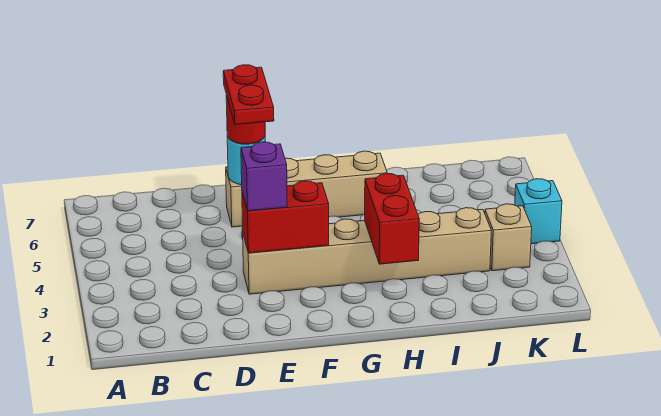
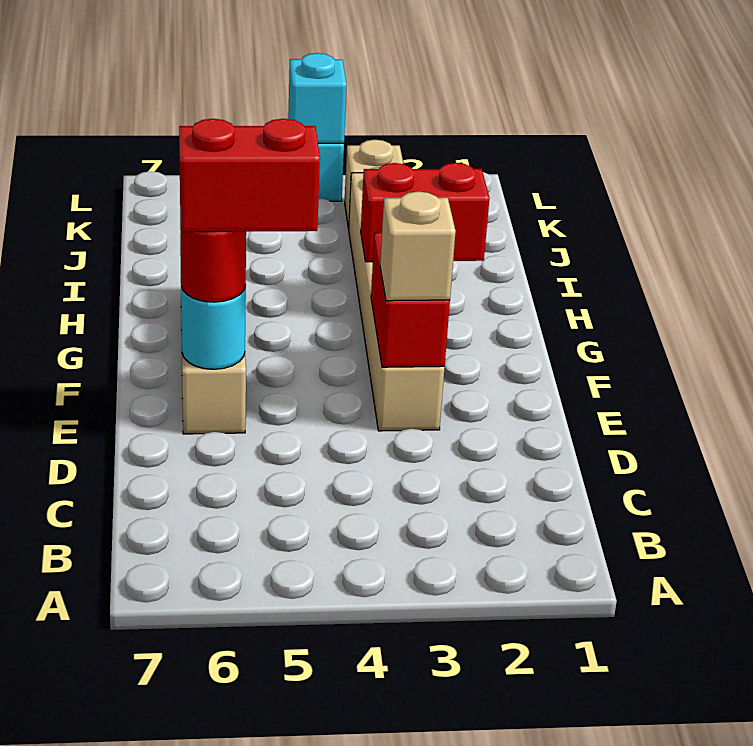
purple brick E3 level 3 -> tan brick E3 level 3
red plate E5:E6 level 4 -> red brick E5:E6 level 4
none -> cyan brick L4 level 2

